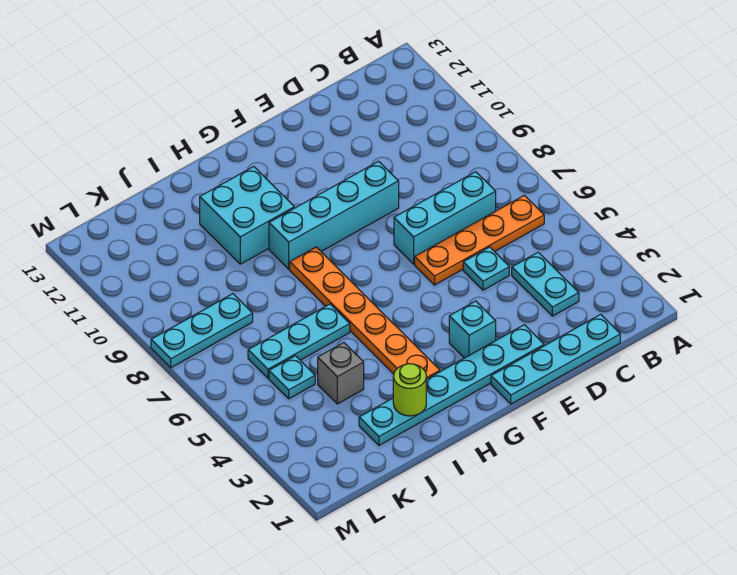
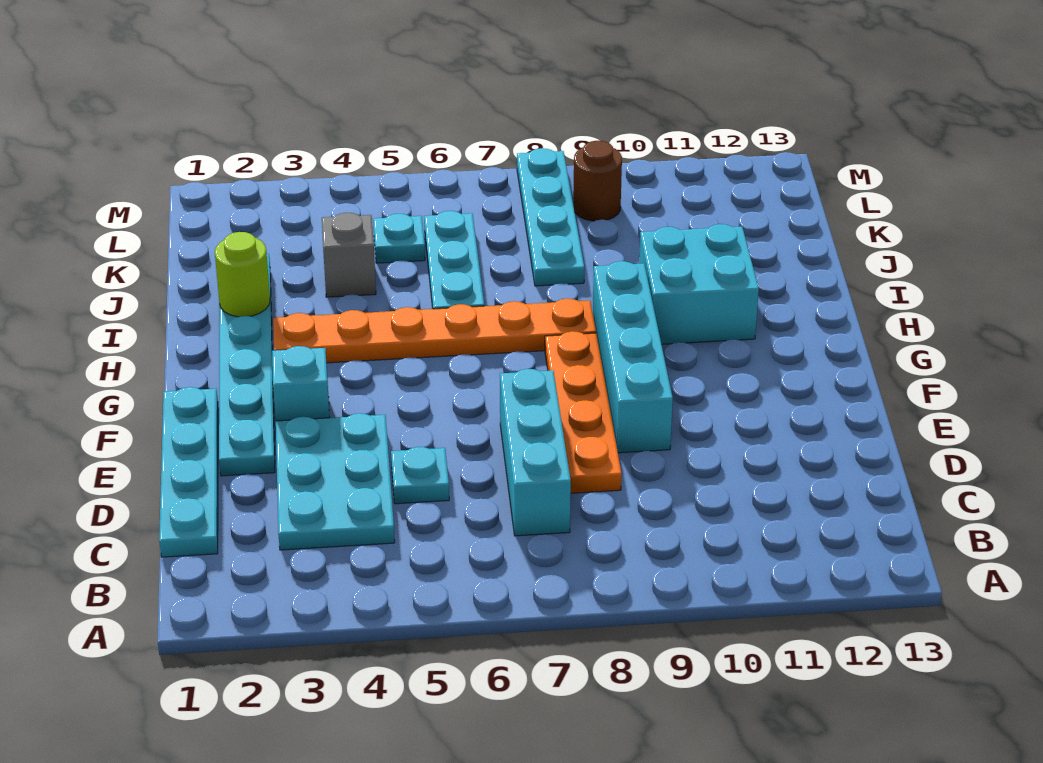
orange plate B6:E6 level 1 -> orange plate D8:G8 level 1
cyan plate C3:C4 level 1 -> cyan plate C3:E4 level 1
cyan plate K8:M8 level 1 -> cyan plate J8:M8 level 1
none -> brown round brick L9 level 1

